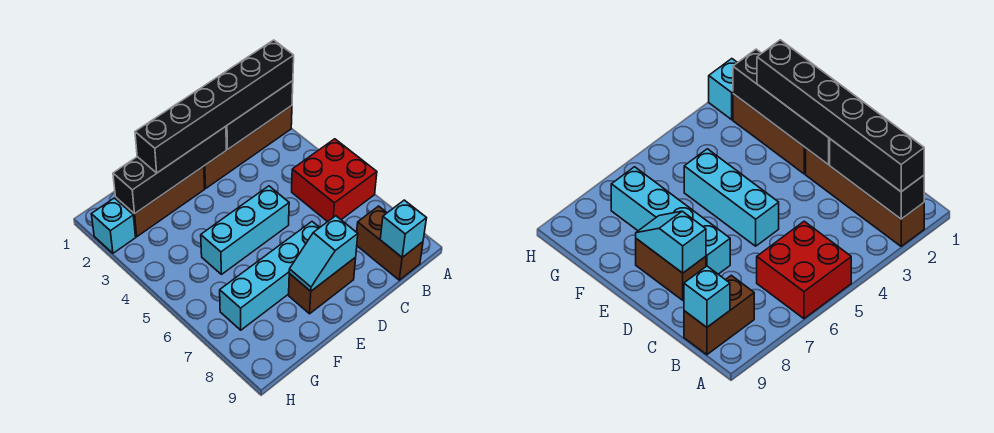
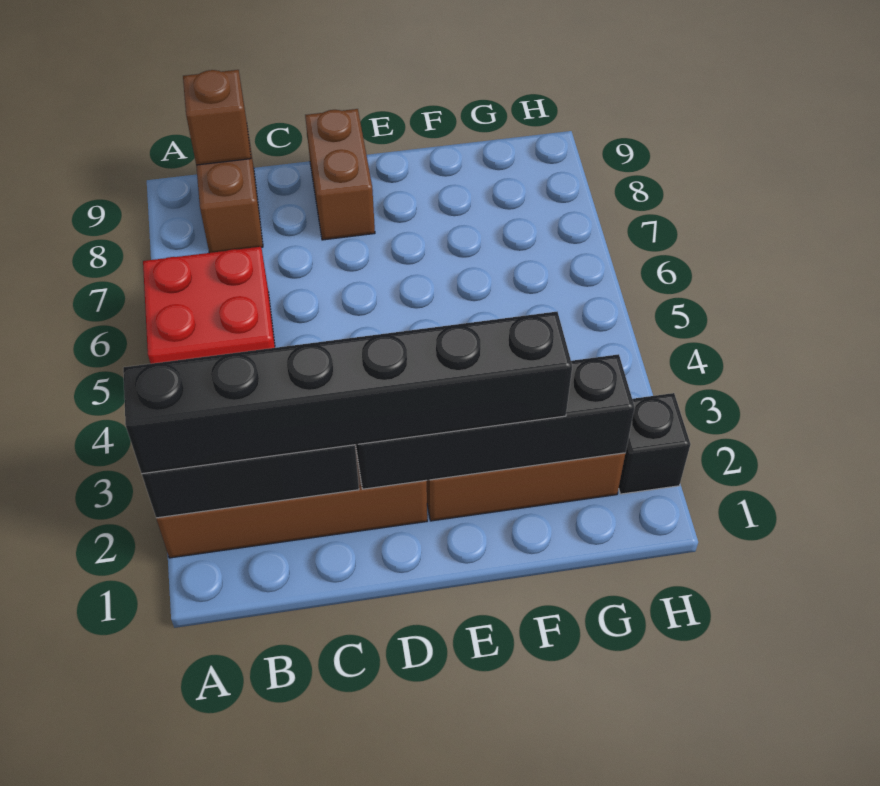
cyan brick B9 level 2 -> brown brick B9 level 2
cyan brick D5:F5 level 1 -> none
cyan brick D7:G7 level 1 -> none
brown brick D8:E8 level 1 -> brown brick D8:D9 level 1
cyan slope D8:E8 level 2 top D -> none
cyan brick H2 level 1 -> black brick H2 level 1

